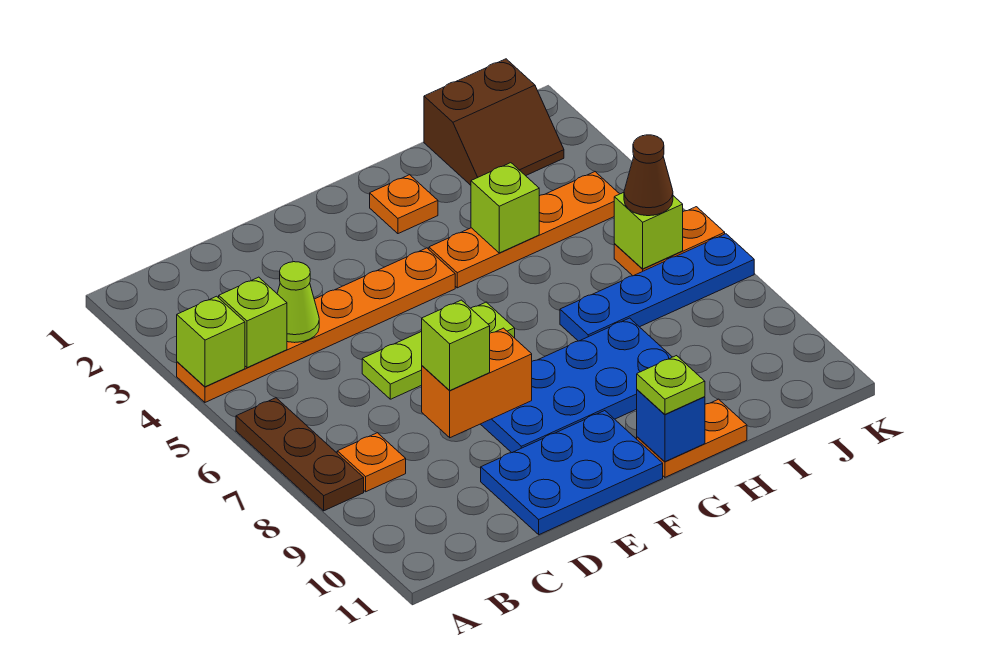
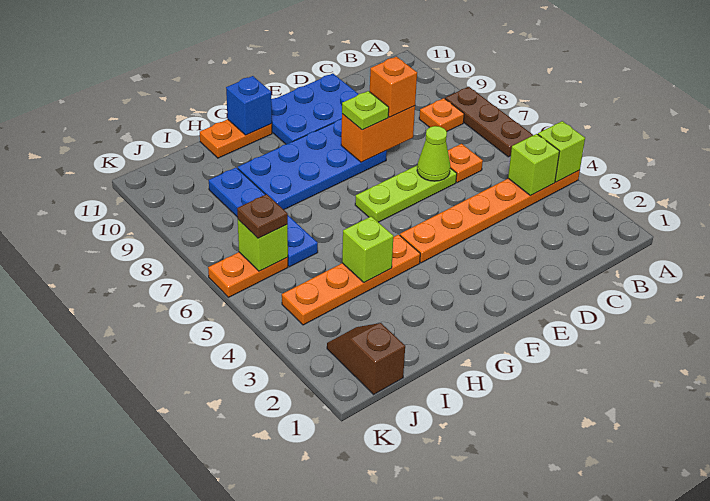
lime cone C4 level 2 -> lime cone D6 level 2
lime brick D8 level 3 -> orange brick D8 level 3
orange plate G2 level 1 -> orange plate C6 level 1
lime plate G11 level 3 -> lime plate E8 level 3
blue plate H7:K7 level 1 -> blue plate I6:I9 level 1
brown slope I1:J2 level 1 top 1 -> brown slope J1:J2 level 1 top 1
brown cone J6 level 3 -> brown plate J6 level 3

